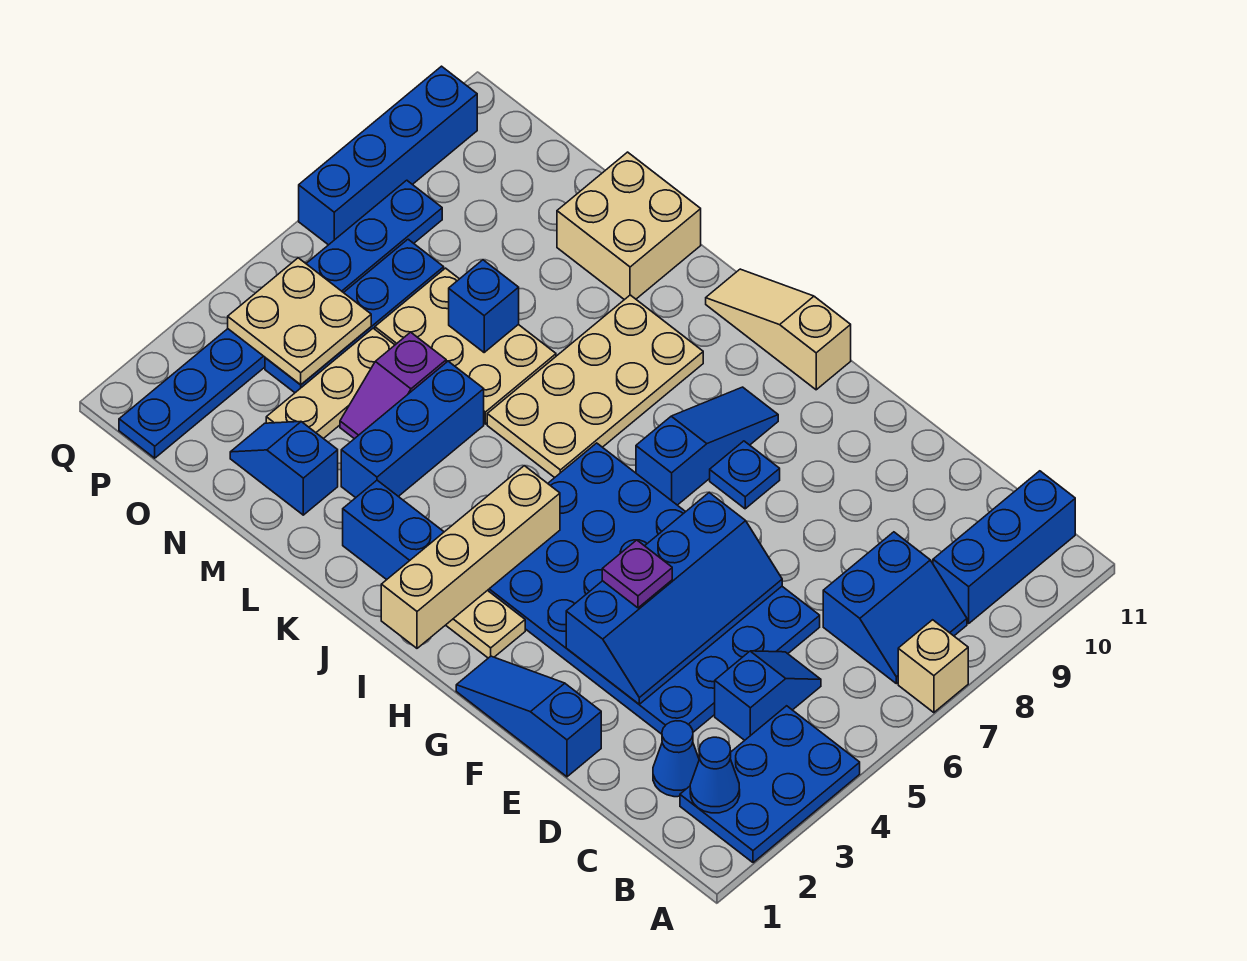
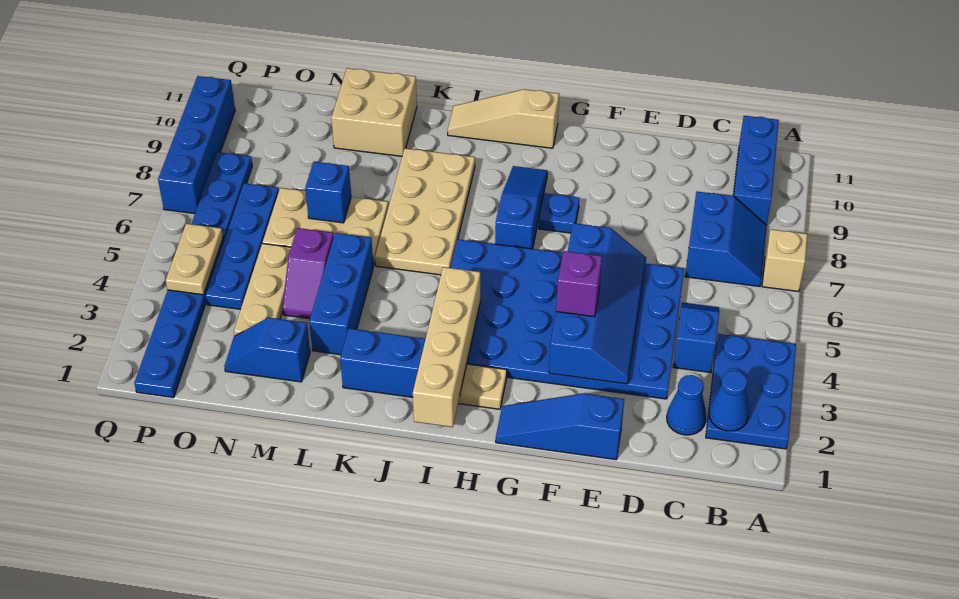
purple plate F4 level 3 -> purple brick F4 level 3
tan plate O4:P5 level 2 -> tan plate P4:P5 level 2

